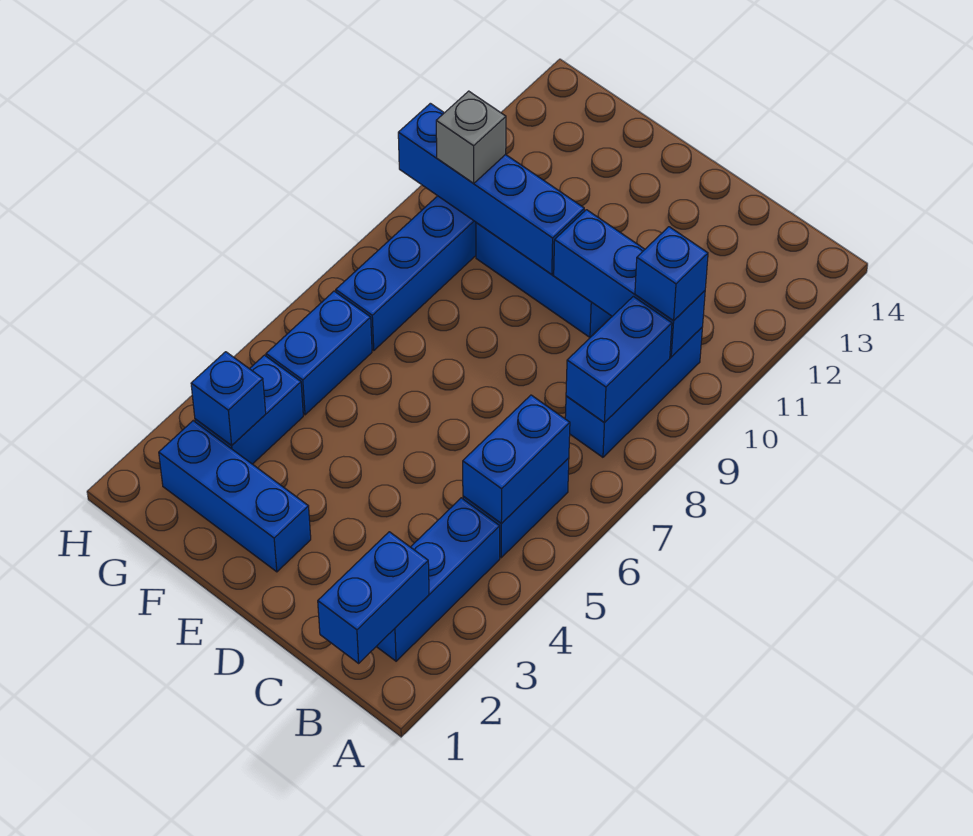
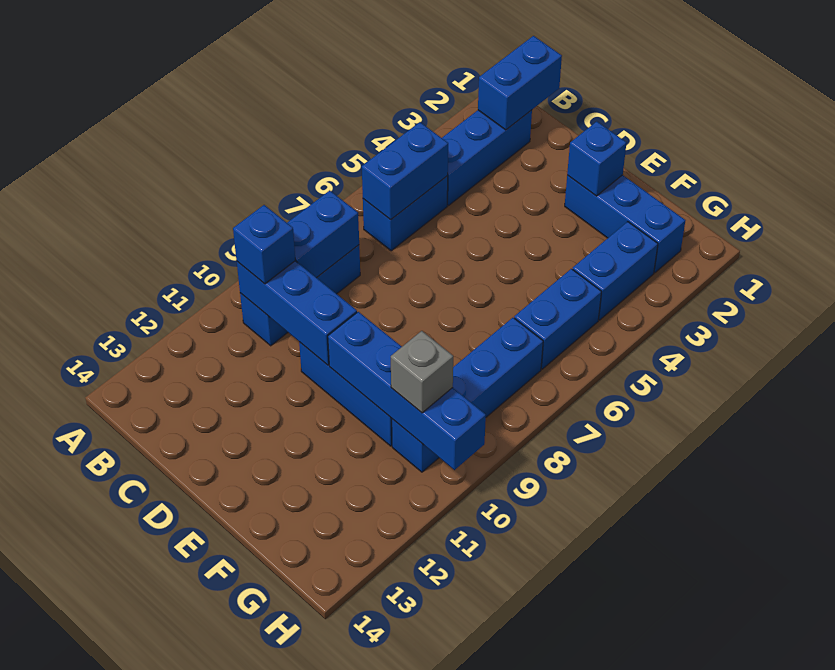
blue brick G3 level 2 -> blue brick E2 level 2

